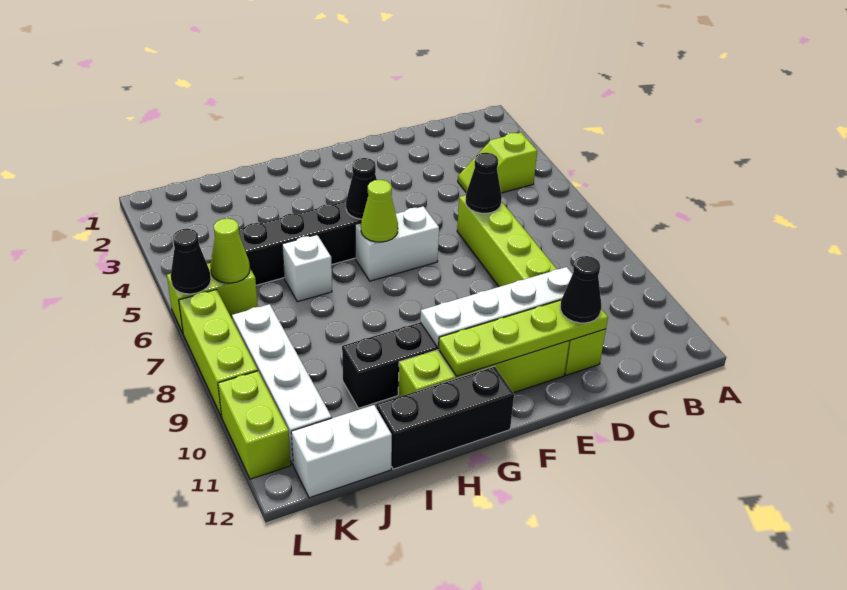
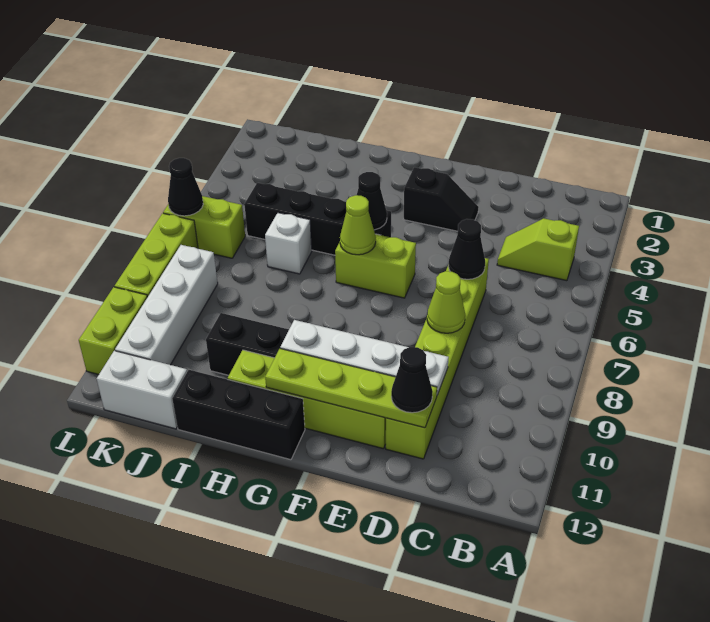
none -> black slope E3:F3 level 1 top F
white brick F6:G6 level 1 -> lime brick F6:G6 level 1
lime cone K6 level 2 -> lime cone D8 level 2

